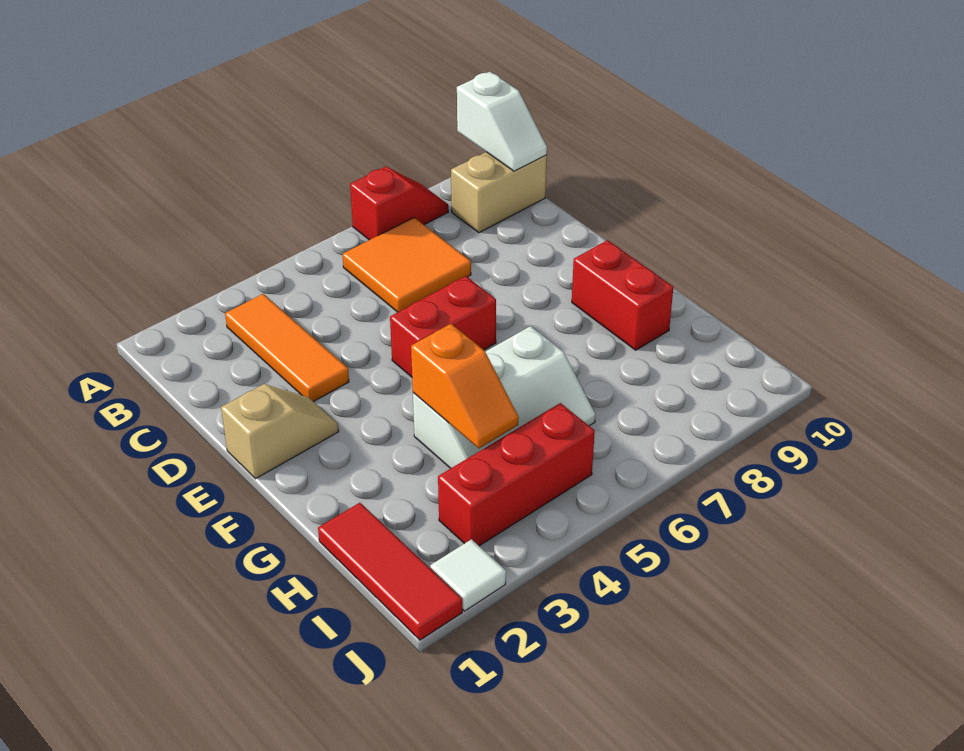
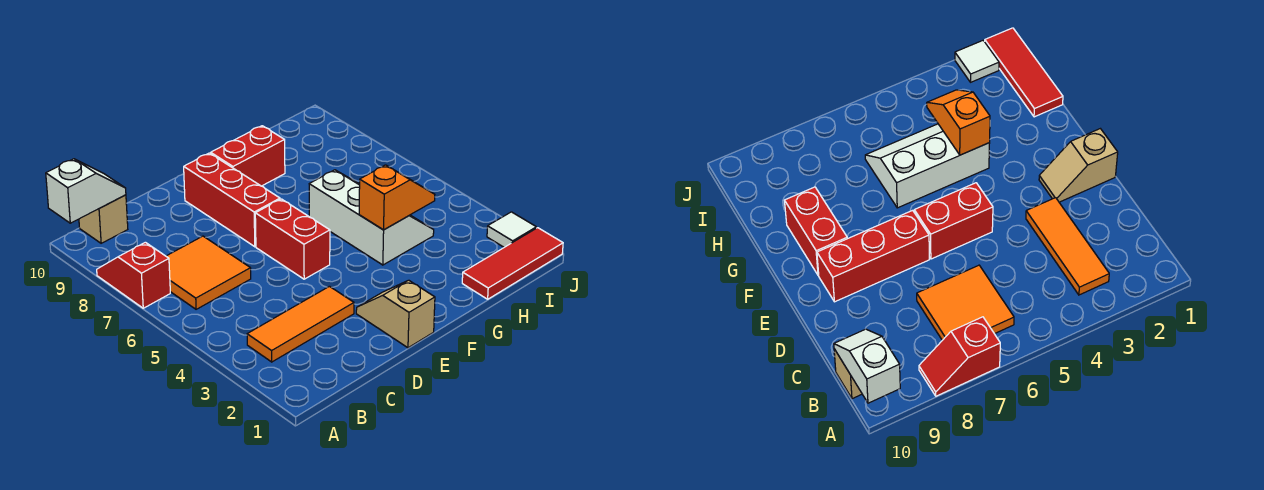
tan brick B9:B10 level 1 -> tan brick B10 level 1
red brick I3:I5 level 1 -> red brick E7:E9 level 1

